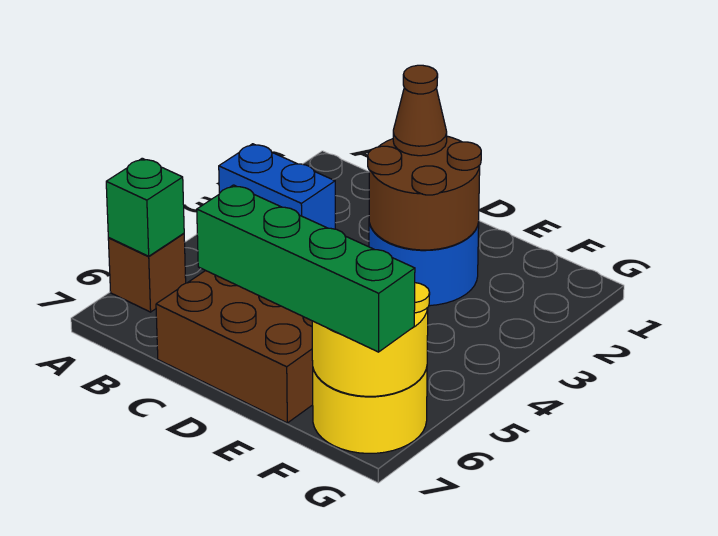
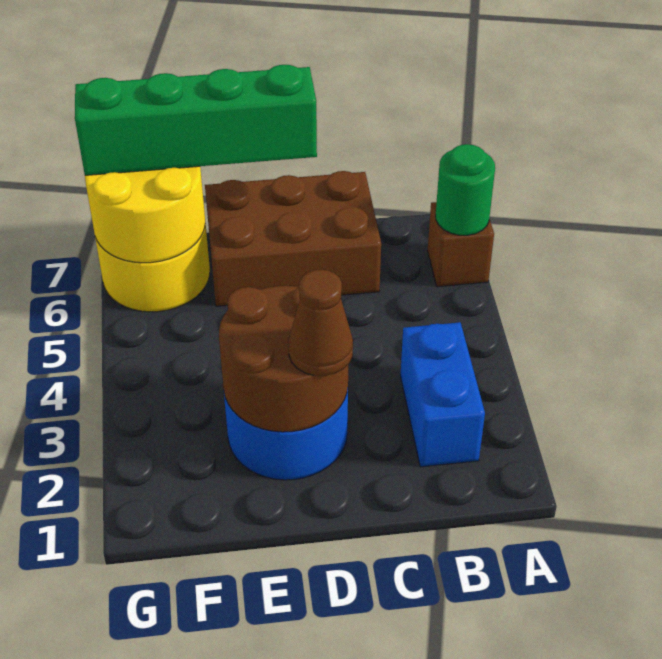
blue brick A3:B3 level 1 -> blue brick B2:B3 level 1
green brick A6 level 2 -> green round brick A6 level 2

